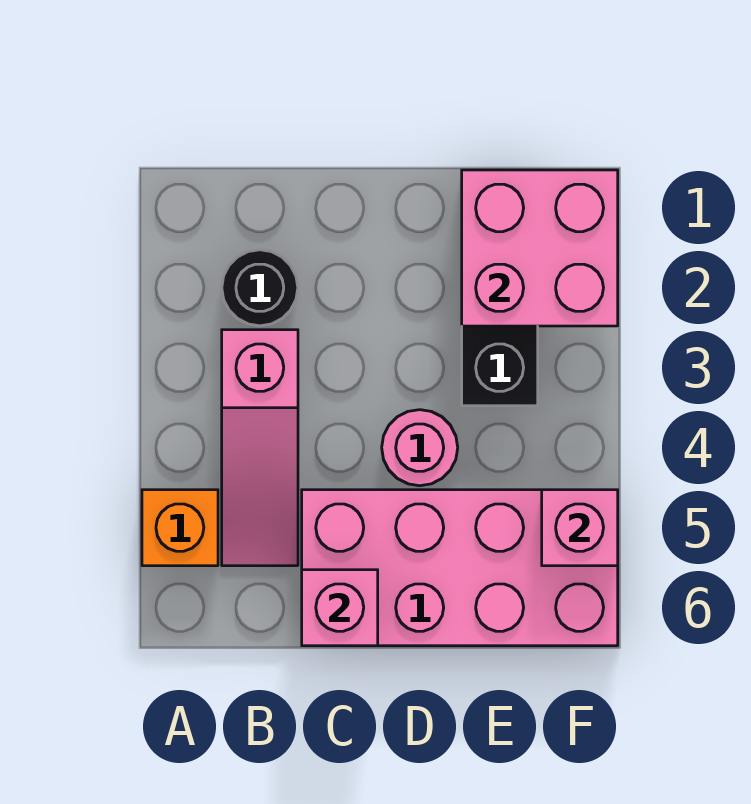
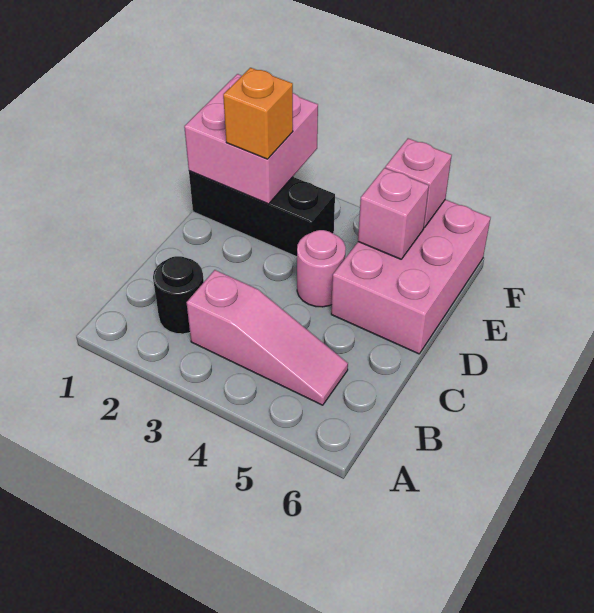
orange brick A5 level 1 -> orange brick E2 level 3
pink brick C5:F6 level 1 -> pink brick D5:F6 level 1
pink brick C6 level 2 -> pink brick E5 level 2

